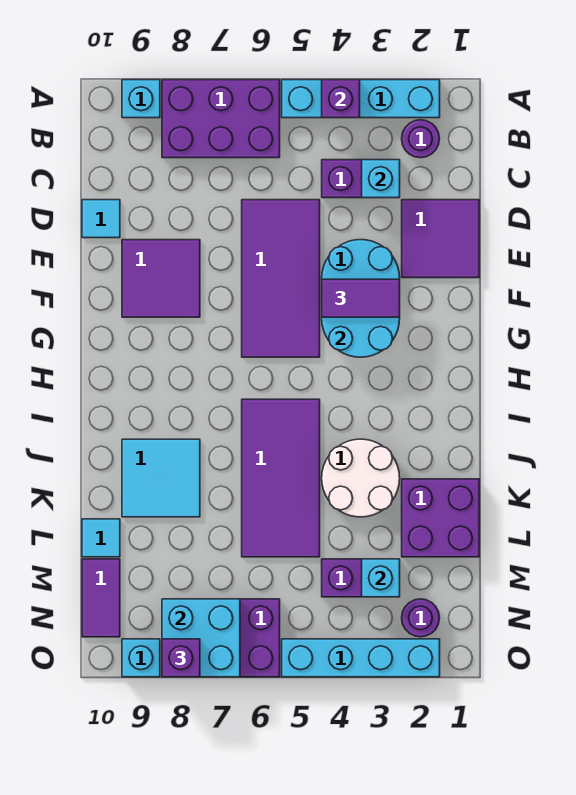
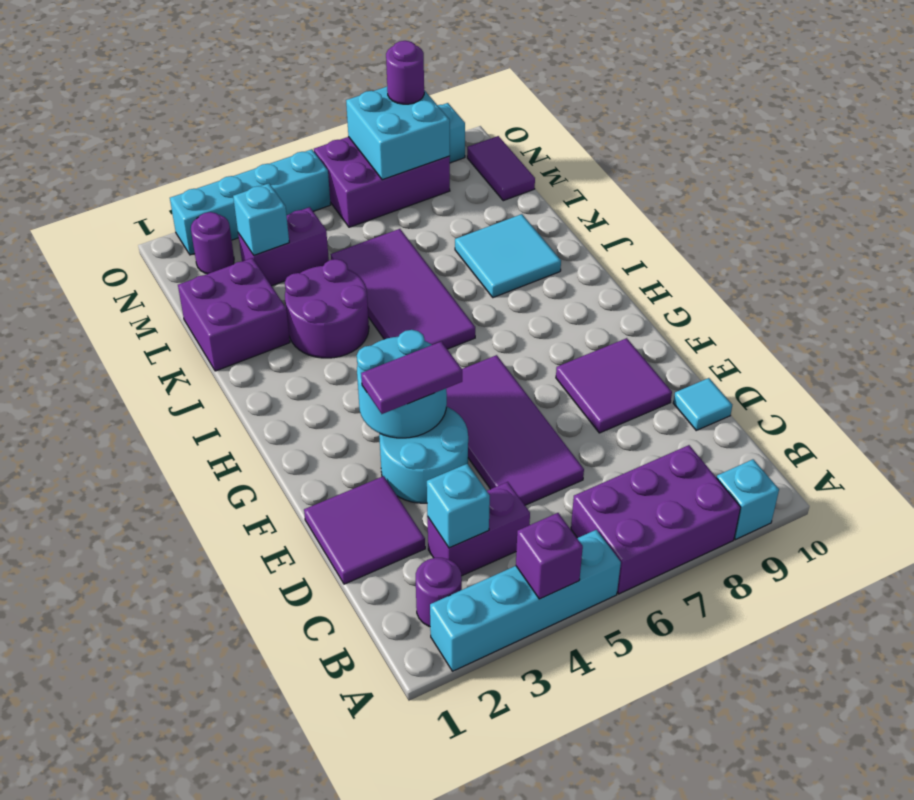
white round brick J3:K4 level 1 -> purple round brick J3:K4 level 1
cyan tile L10 level 1 -> none
purple brick O8 level 3 -> purple round brick O8 level 3

